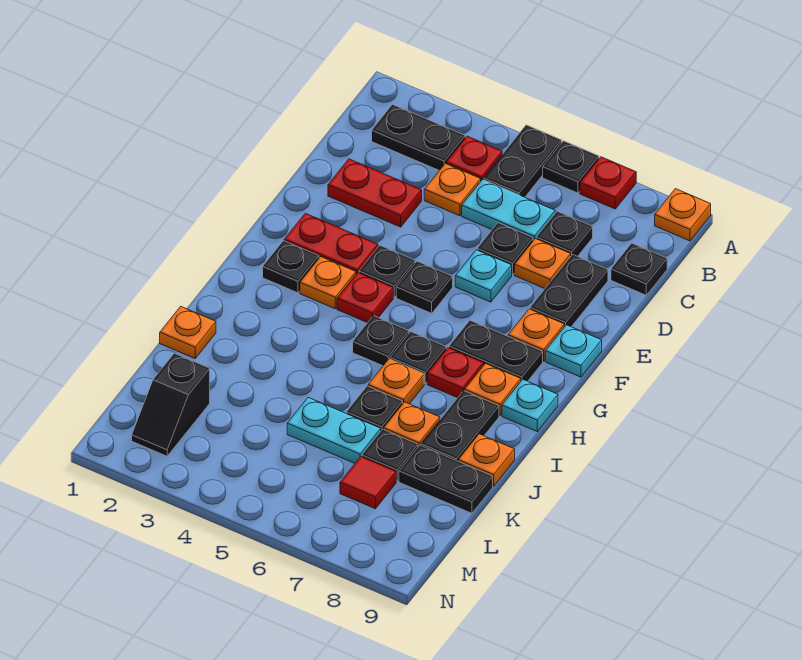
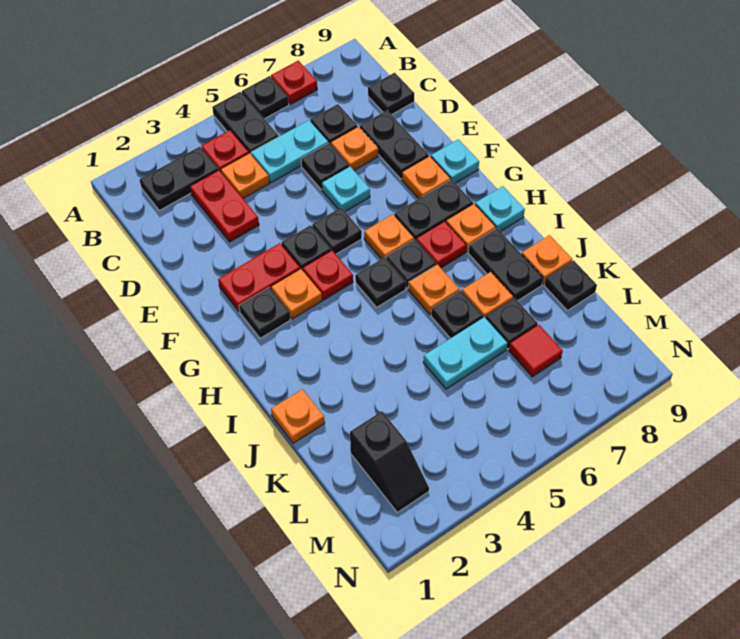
orange plate A9 level 1 -> orange plate G6 level 1
red plate D2:D3 level 1 -> red plate C3:D3 level 1
black plate K8:K9 level 1 -> black plate K9 level 1

